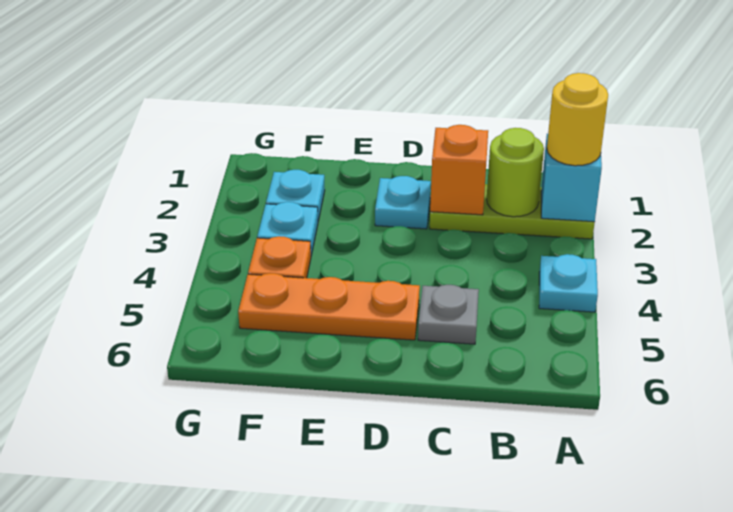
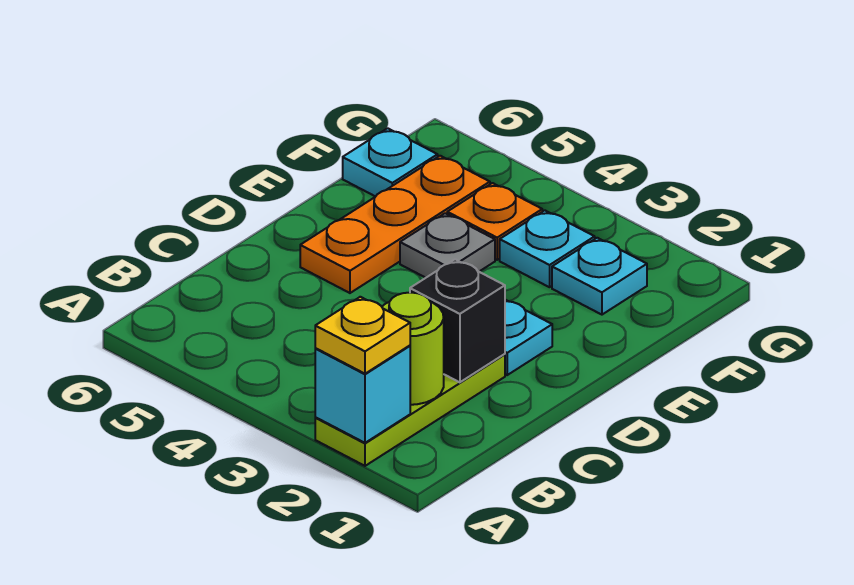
yellow round brick A2 level 3 -> yellow plate A2 level 3
cyan plate A4 level 1 -> cyan plate F6 level 1
orange brick C2 level 2 -> black brick C2 level 2
grey plate C5 level 1 -> grey plate E4 level 1

